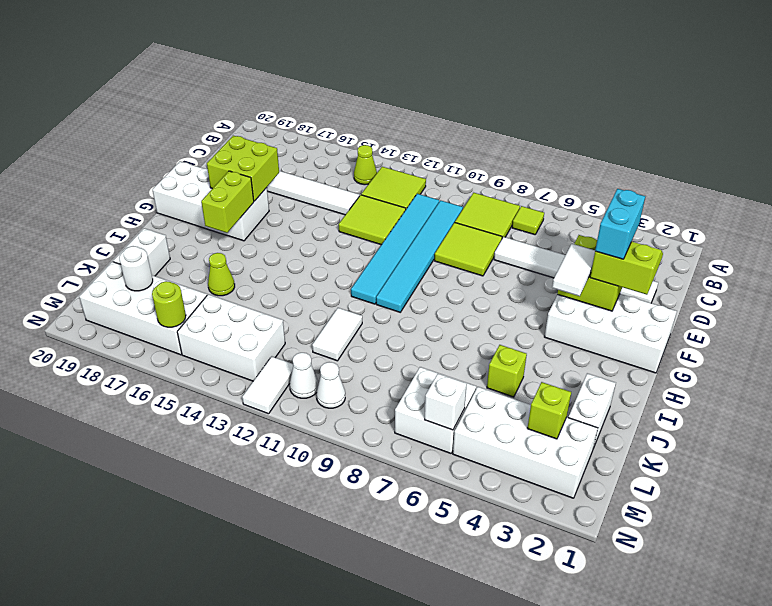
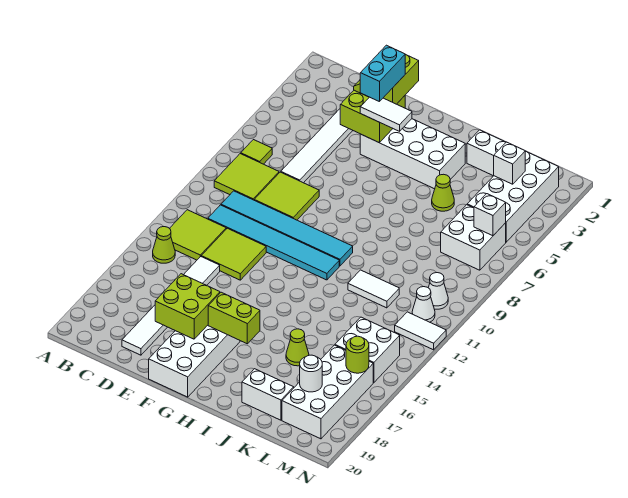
cyan brick E3:F3 level 4 -> cyan brick F3:F4 level 4
white brick F1:G4 level 1 -> white brick F3:I4 level 1
lime brick J5 level 1 -> lime cone J5 level 1
lime brick L3 level 2 -> white brick L3 level 2
white brick L13:M15 level 1 -> white brick L14:M15 level 1

